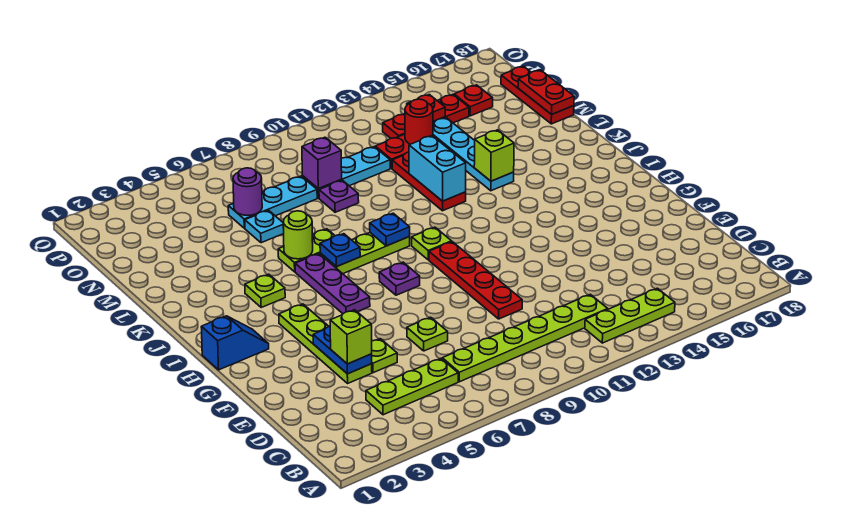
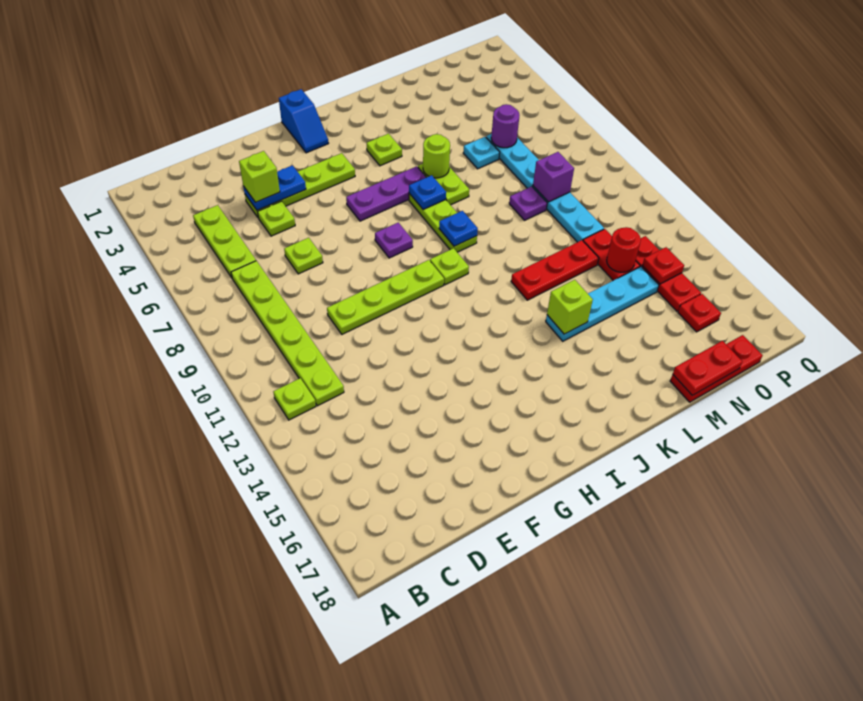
lime plate B12:B14 level 1 -> lime plate B12 level 1
red plate E10:H10 level 1 -> lime plate E10:H10 level 1
cyan brick K12:L12 level 2 -> none

